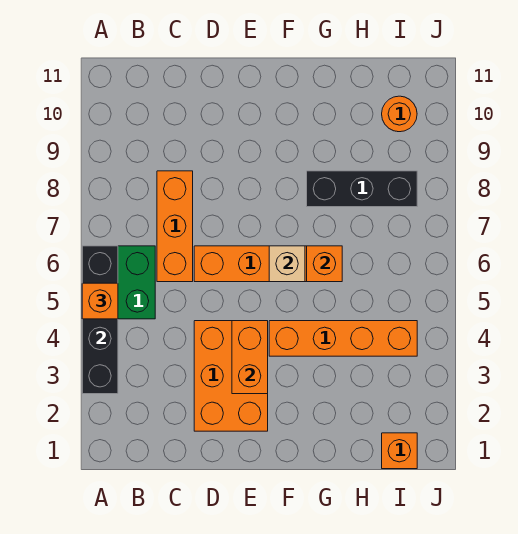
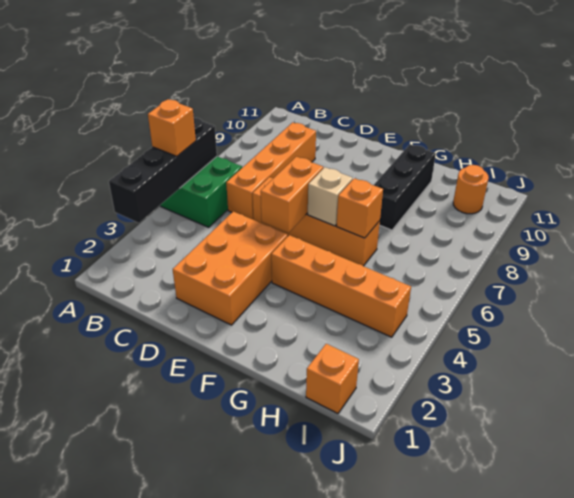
orange brick C6:C8 level 1 -> orange brick C6:C9 level 1
orange brick E3:E4 level 2 -> orange brick E5:E6 level 2
black brick G8:I8 level 1 -> black brick G8:G10 level 1

